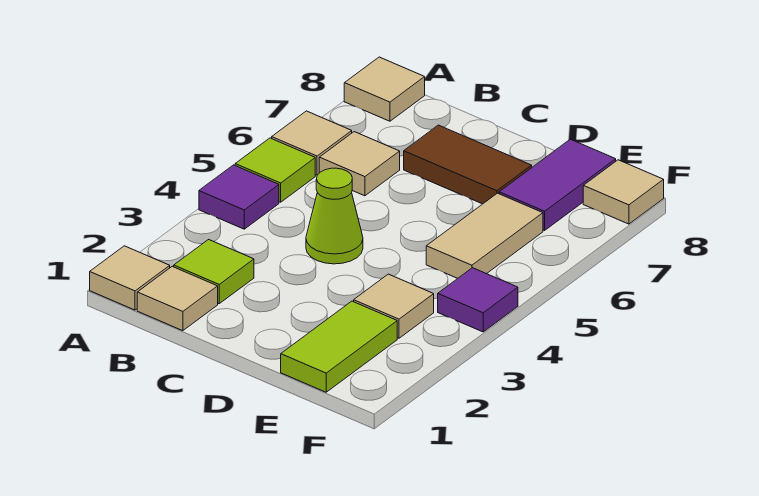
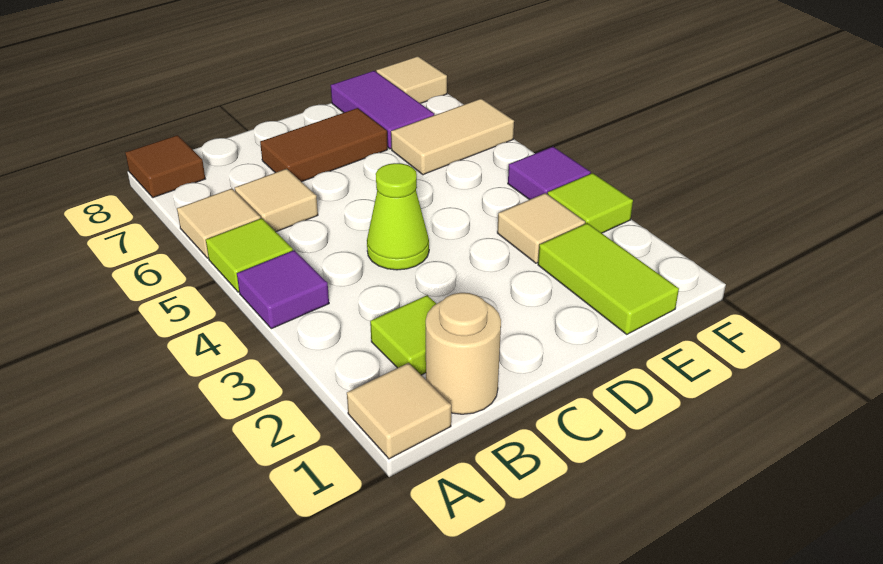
tan tile A8 level 1 -> brown tile A8 level 1
tan tile B1 level 1 -> tan round brick B1 level 1
tan tile E5:E6 level 1 -> tan tile E6:F6 level 1
none -> lime tile F3 level 1

